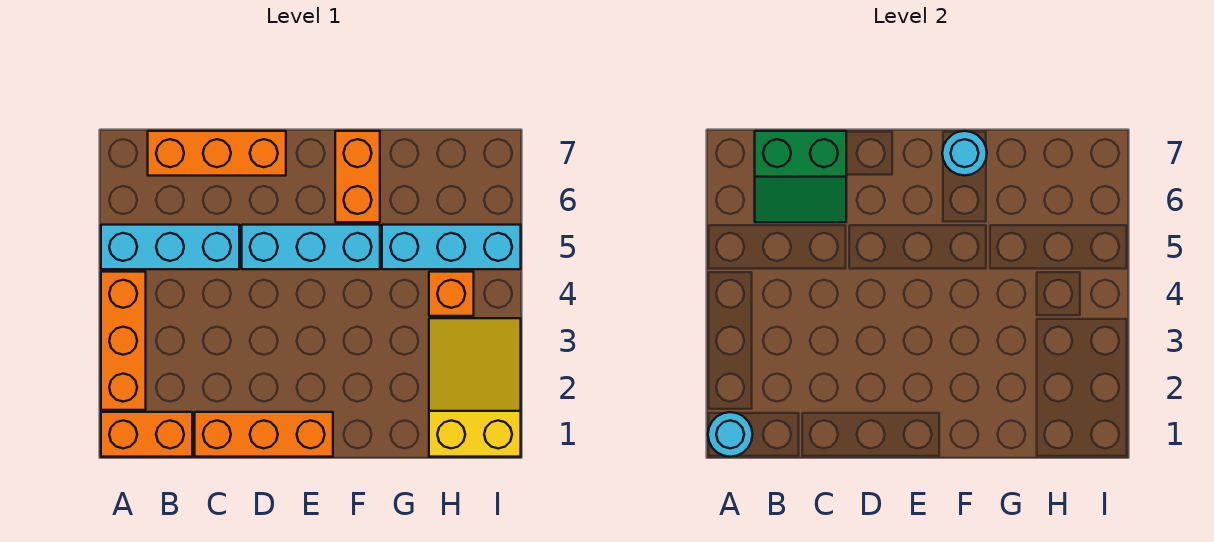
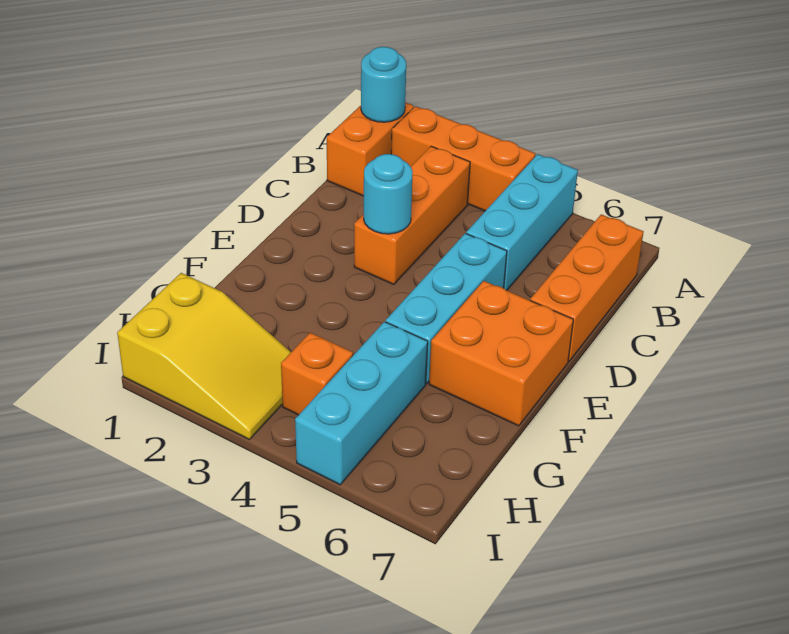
green slope B6:C7 level 2 top 7 -> none
orange brick C1:E1 level 1 -> orange brick B3:D3 level 1
orange brick F6:F7 level 1 -> orange brick E6:F7 level 1
cyan round brick F7 level 2 -> cyan round brick D3 level 2

